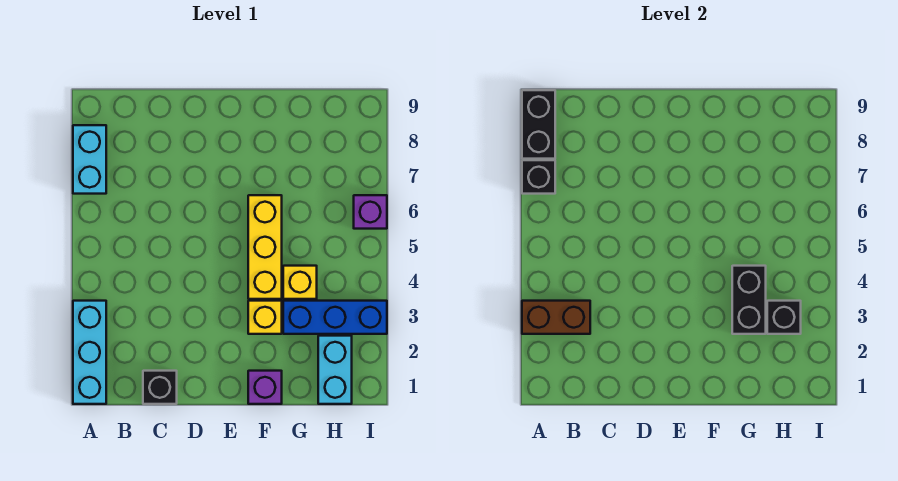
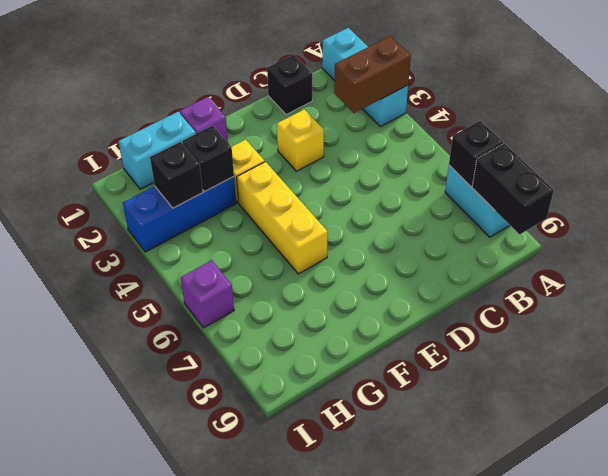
black brick G3:G4 level 2 -> black brick G3 level 2
yellow brick G4 level 1 -> yellow brick D3 level 1
cyan brick H1:H2 level 1 -> cyan brick G1:H1 level 1

